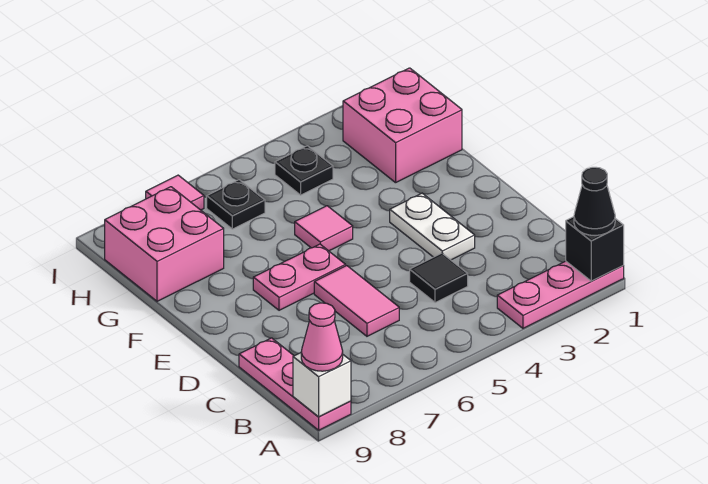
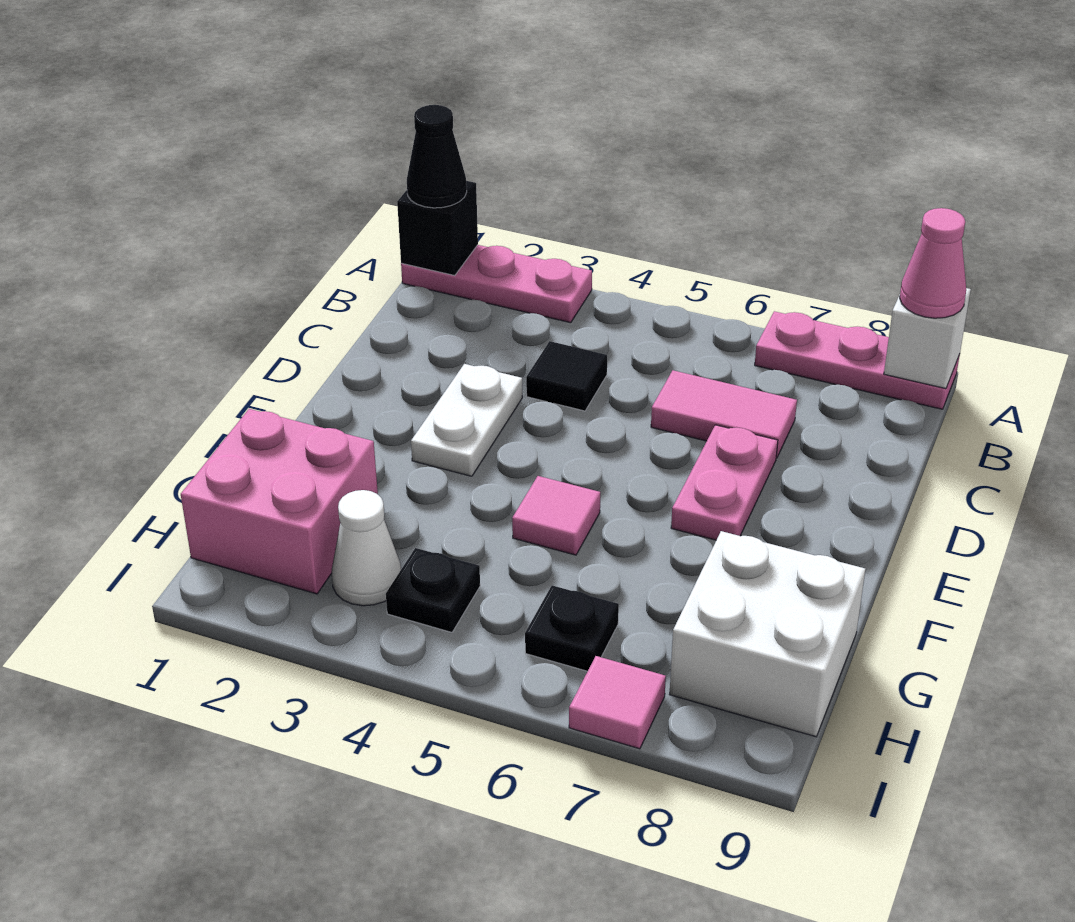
pink plate A9:C9 level 1 -> pink plate A7:A9 level 1
pink tile C6:D6 level 1 -> pink tile C6:C7 level 1
pink plate E6:E7 level 1 -> pink plate D7:E7 level 1
pink brick G8:H9 level 1 -> white brick G8:H9 level 1
none -> white cone H3 level 1

